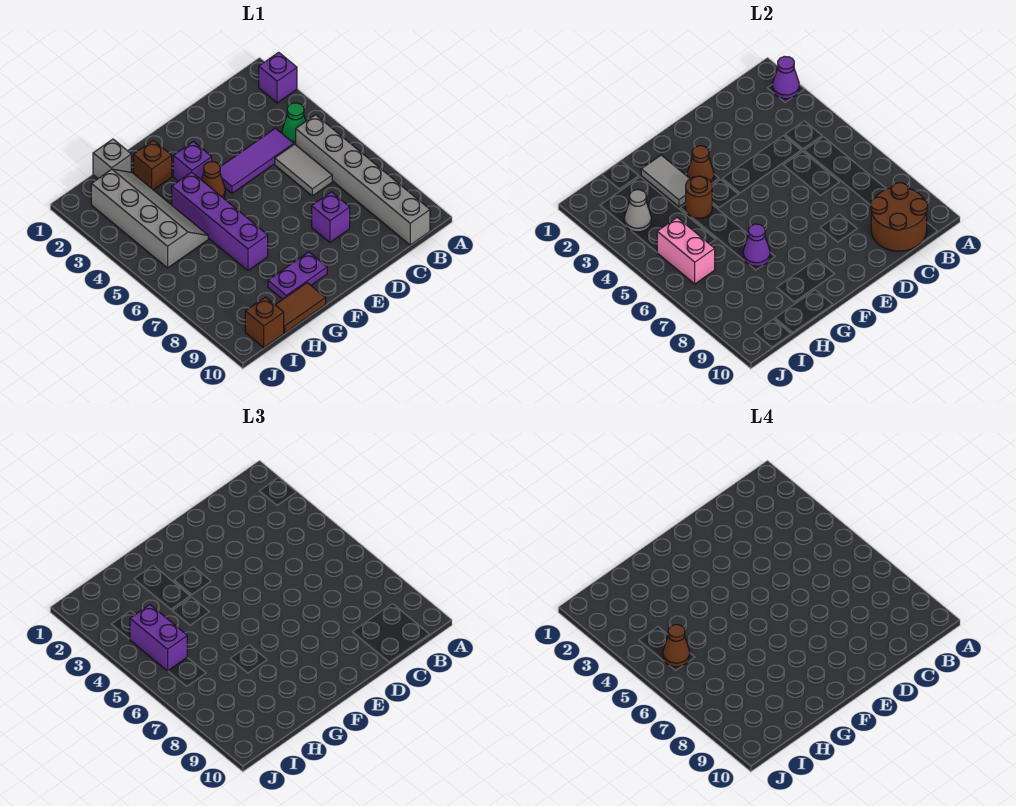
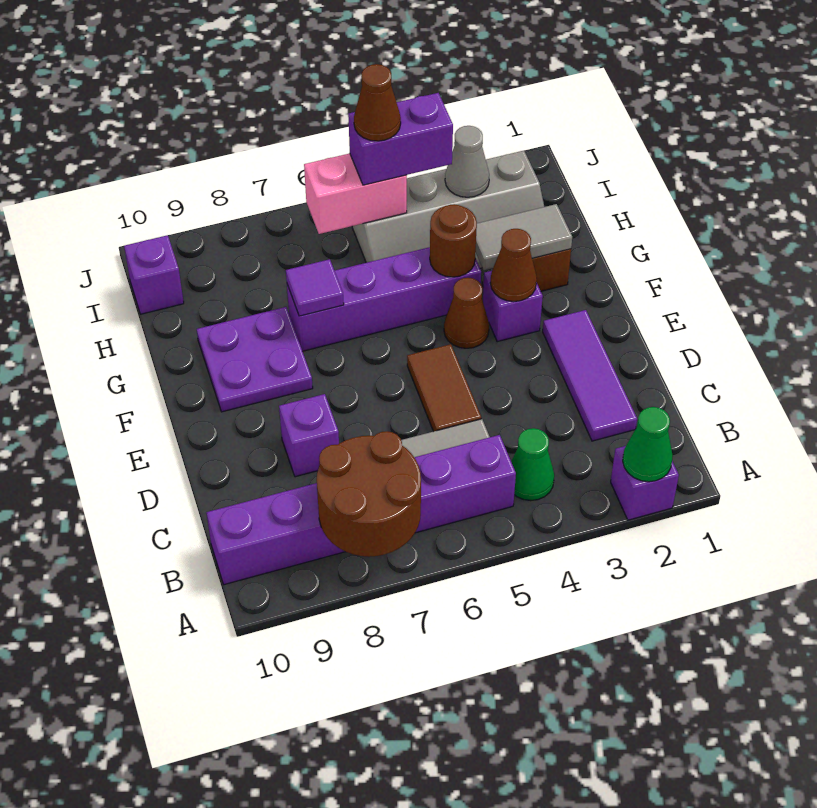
purple cone A2 level 2 -> green cone A2 level 2
grey brick B5:B10 level 1 -> purple brick B5:B10 level 1
brown round brick B9:C10 level 2 -> brown round brick A7:B8 level 2
purple tile C4:E4 level 1 -> purple tile C2:E2 level 1
purple plate F9:G9 level 1 -> purple plate F8:G9 level 1
purple cone G7 level 2 -> purple tile G7 level 2
brown tile G10:H10 level 1 -> brown tile D5:E5 level 1
grey brick H1 level 1 -> none
brown brick I10 level 1 -> purple brick I10 level 1

